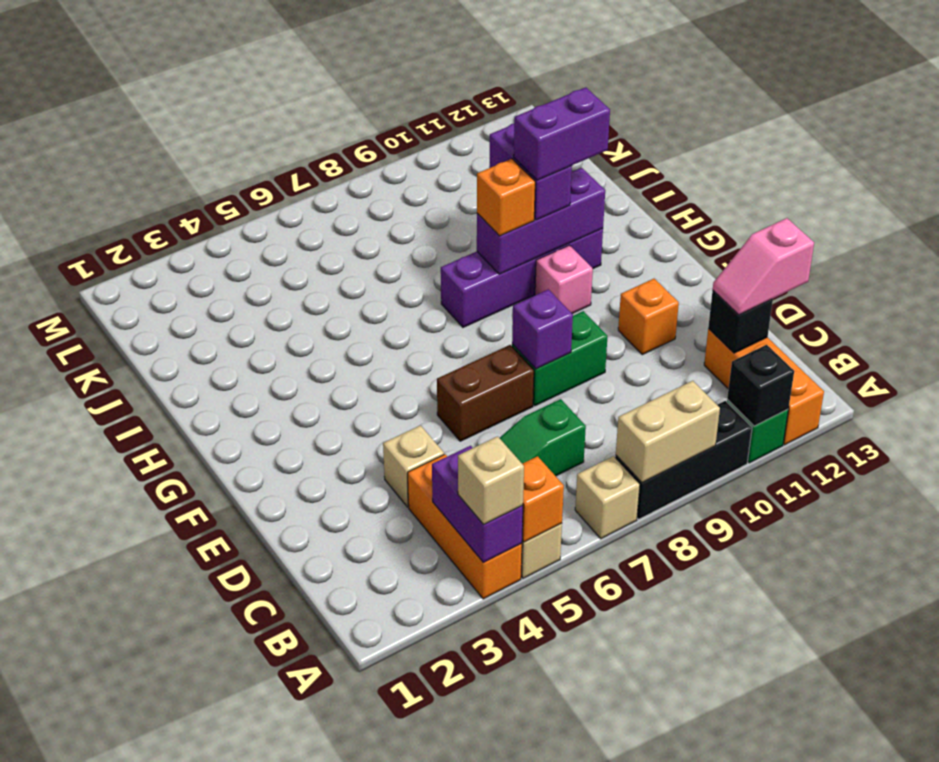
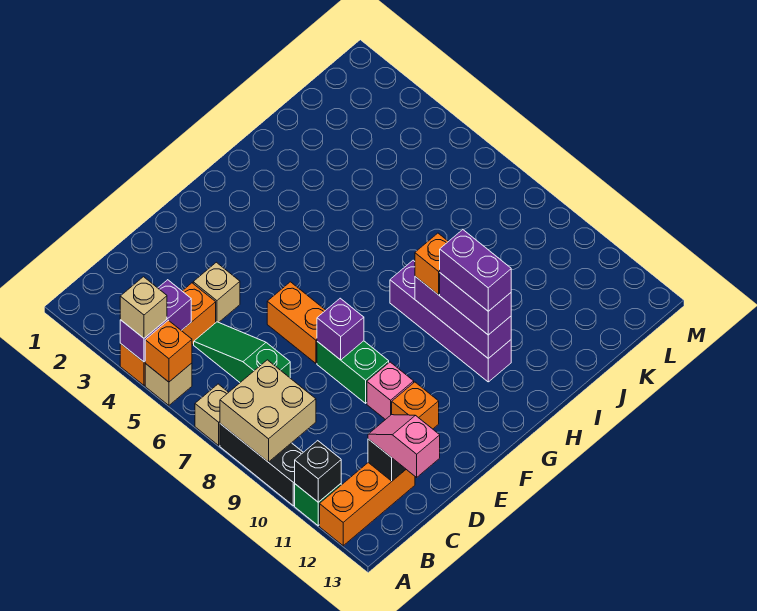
tan brick A8:A9 level 2 -> tan brick A8:B9 level 2
brown brick E6:E7 level 1 -> orange brick E6:E7 level 1
pink brick G10 level 1 -> pink brick E10 level 1
purple brick H10:I10 level 3 -> purple brick H10:H11 level 3

